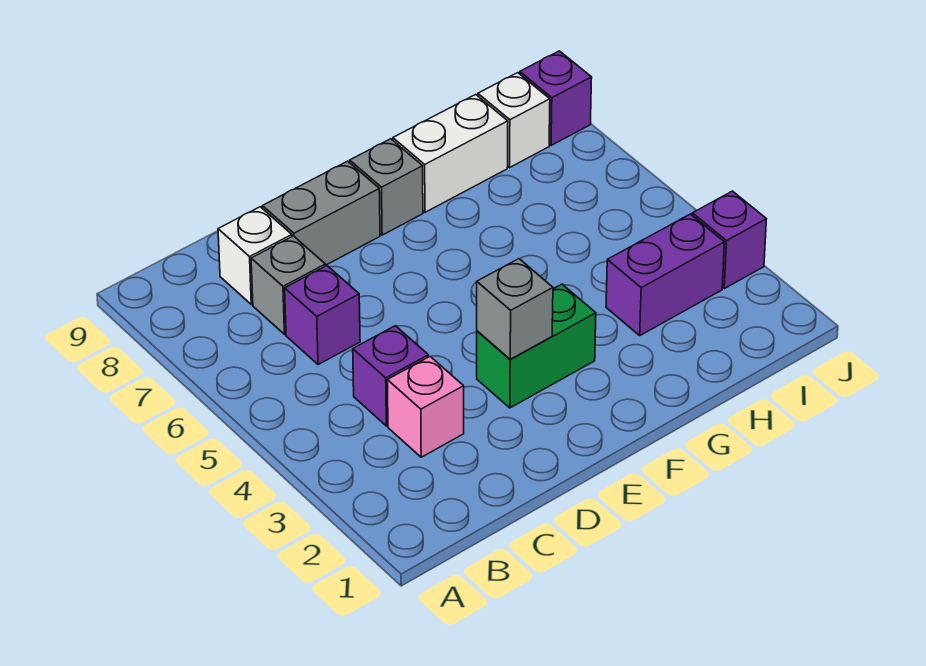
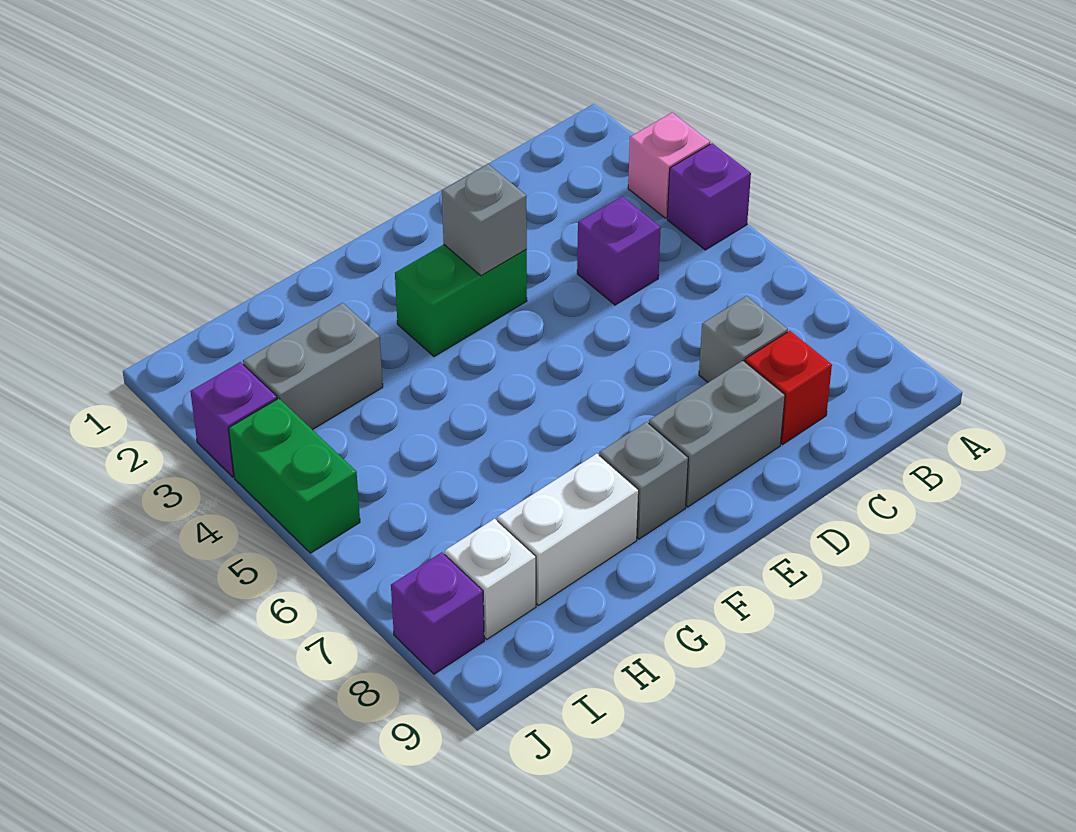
pink brick C3 level 1 -> pink brick A3 level 1
purple brick C6 level 1 -> purple brick A4 level 1
white brick C8 level 1 -> red brick C8 level 1
purple brick H3:I3 level 1 -> grey brick H3:I3 level 1
none -> green brick J4:J5 level 1

